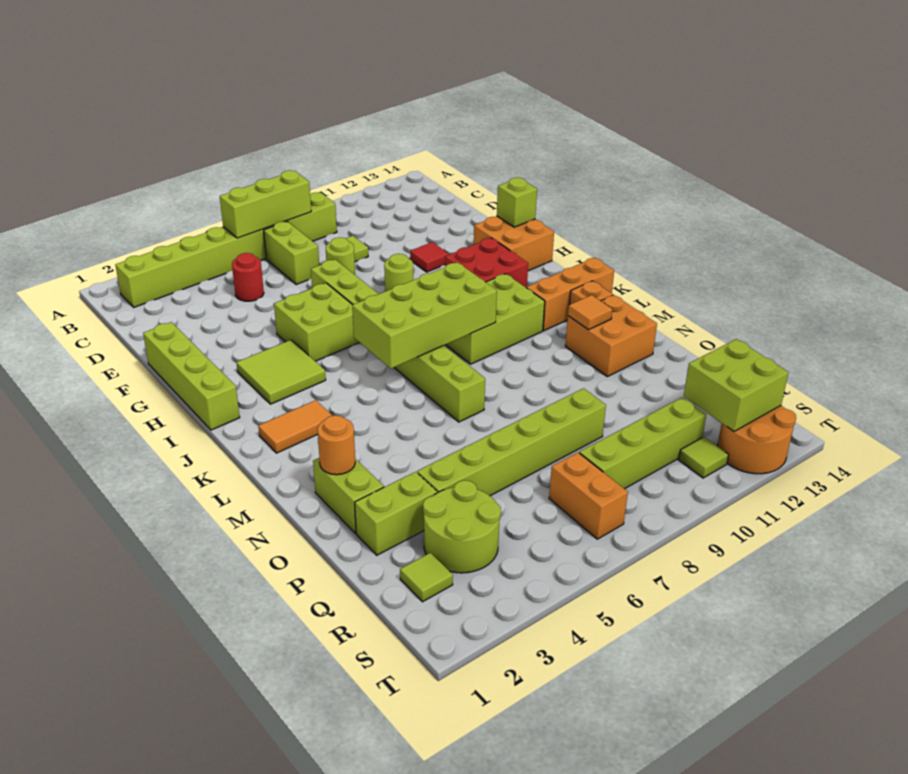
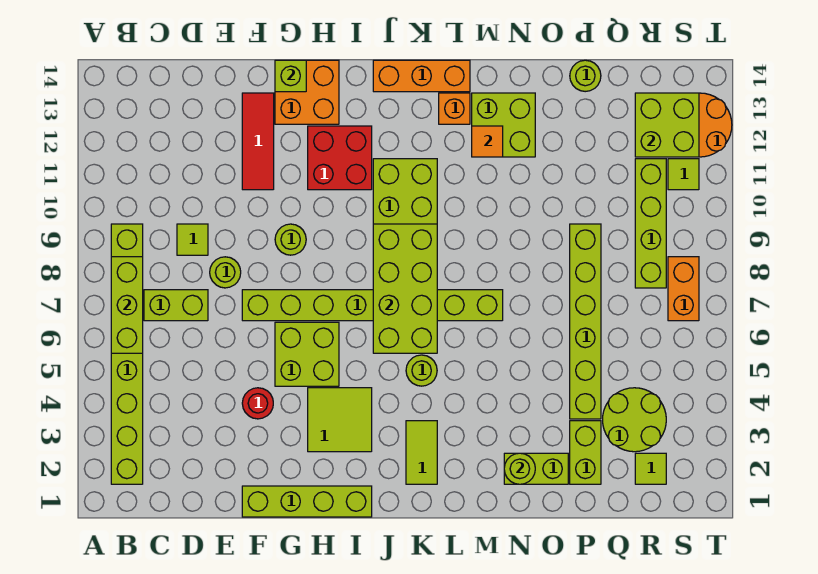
red round brick D5 level 1 -> red round brick F4 level 1
red tile F11 level 1 -> red tile F11:F13 level 1
orange tile K2:K3 level 1 -> lime tile K2:K3 level 1
none -> lime round brick K5 level 1
orange brick K12:K14 level 1 -> orange brick J14:L14 level 1
orange brick M12:N13 level 1 -> lime brick M12:N13 level 1
orange round brick N2 level 2 -> lime round brick N2 level 2
none -> lime round brick P14 level 1
orange brick R7:S7 level 1 -> orange brick S7:S8 level 1

